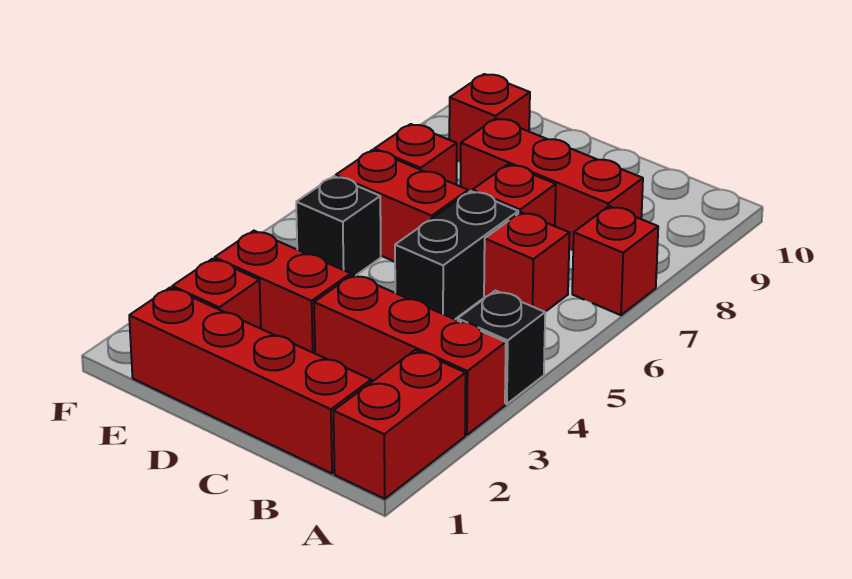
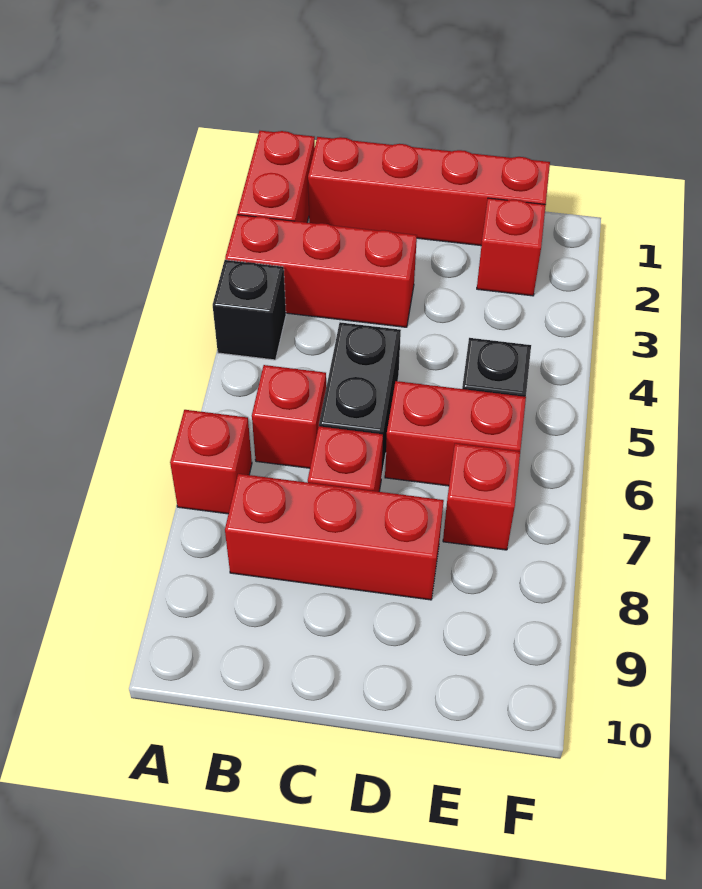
red brick D3:E3 level 1 -> none
red brick E9 level 1 -> none

